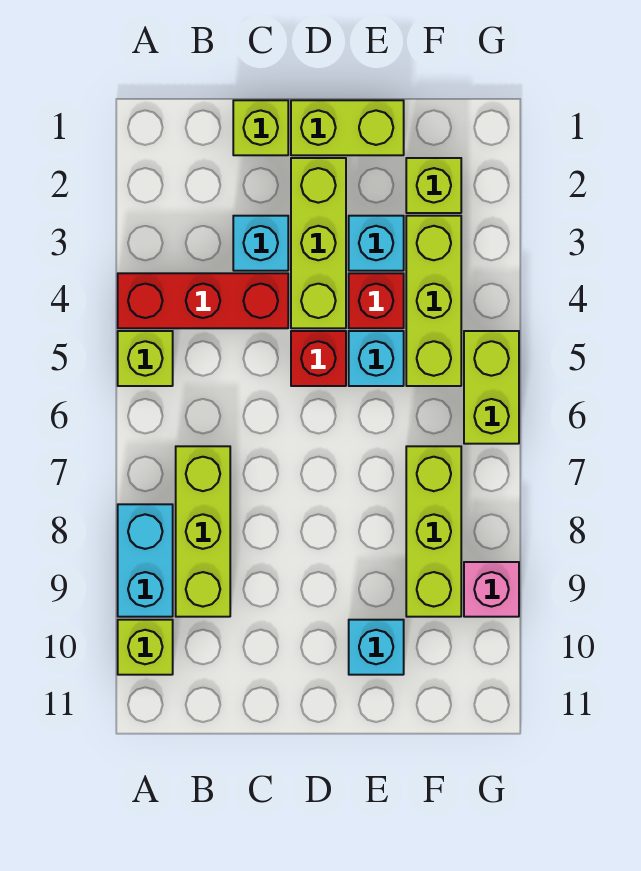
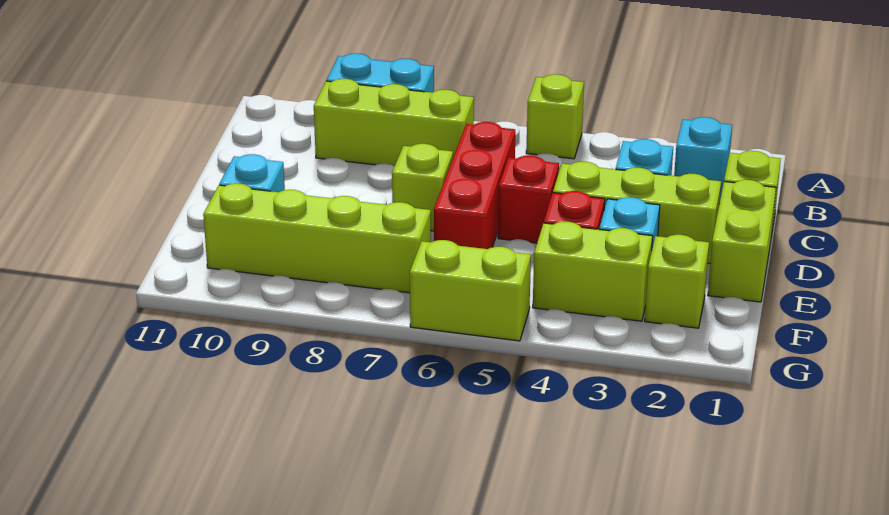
red brick A4:C4 level 1 -> red brick C6:E6 level 1
lime brick A10 level 1 -> lime brick D7 level 1
cyan brick E5 level 1 -> cyan brick B2 level 1
lime brick F3:F5 level 1 -> lime brick F3:F4 level 1
lime brick F7:F9 level 1 -> lime brick F7:F10 level 1
pink brick G9 level 1 -> none

